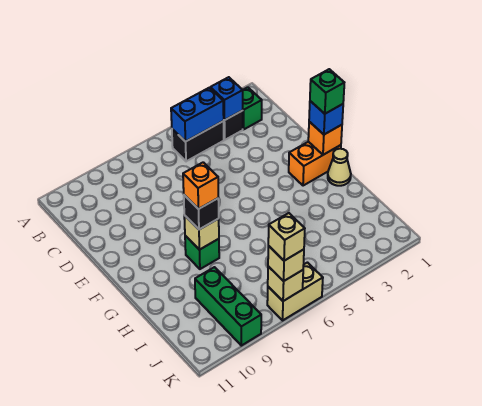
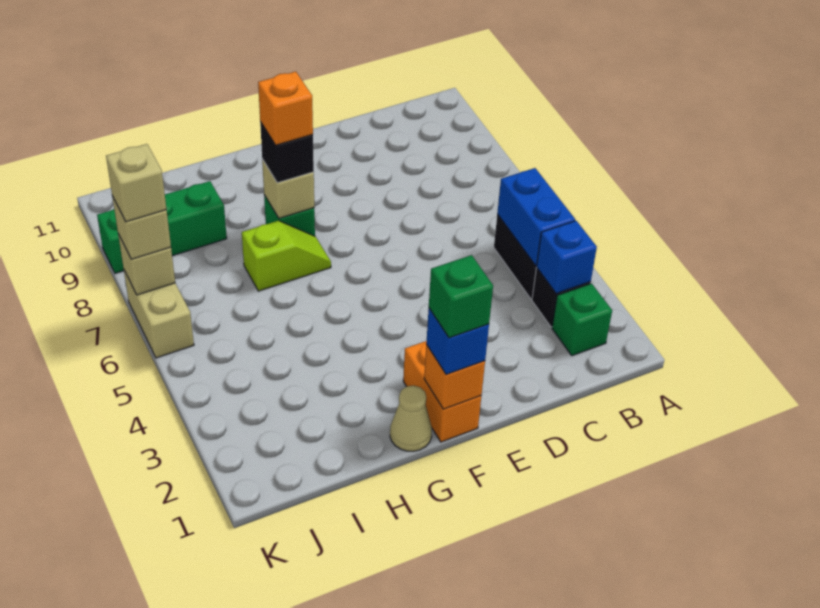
none -> lime slope G7:H7 level 1 top H

